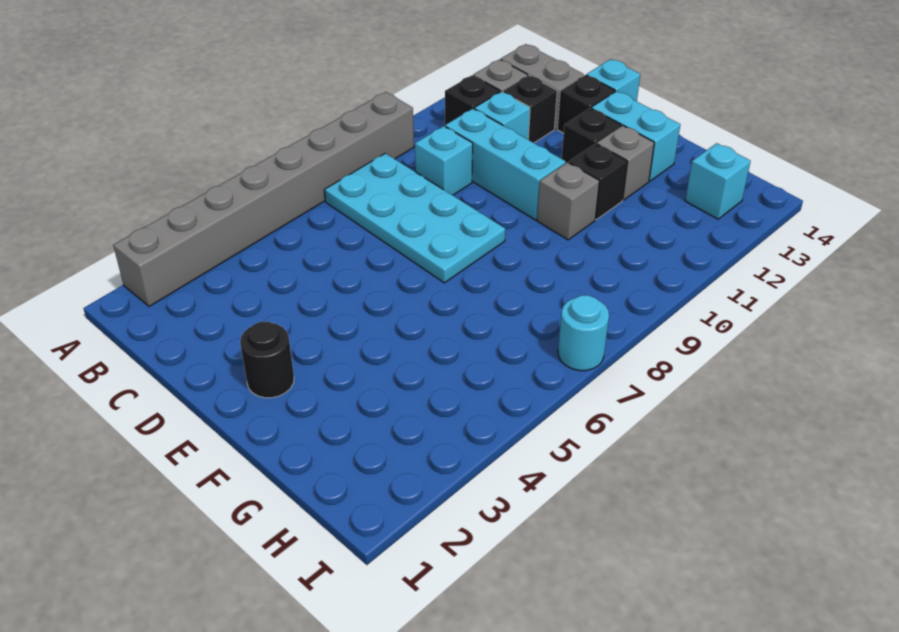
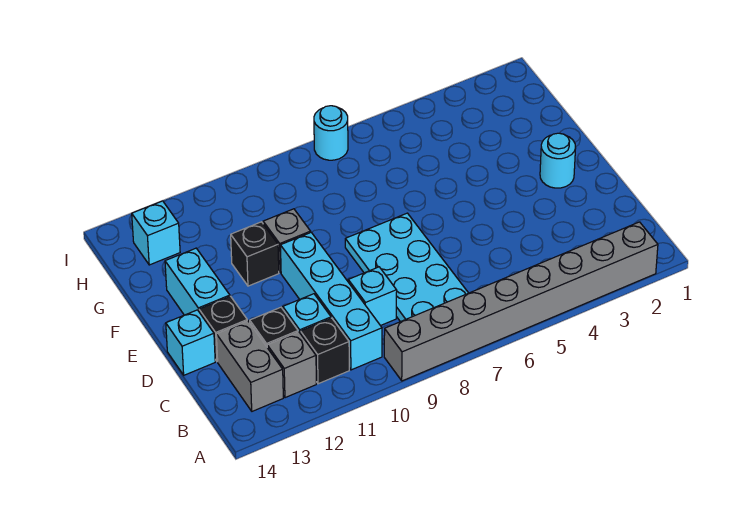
cyan brick C10:E10 level 1 -> cyan brick B10:E10 level 1
black round brick E2 level 1 -> cyan round brick E2 level 1
black brick E12 level 1 -> none
grey brick F12 level 1 -> none

